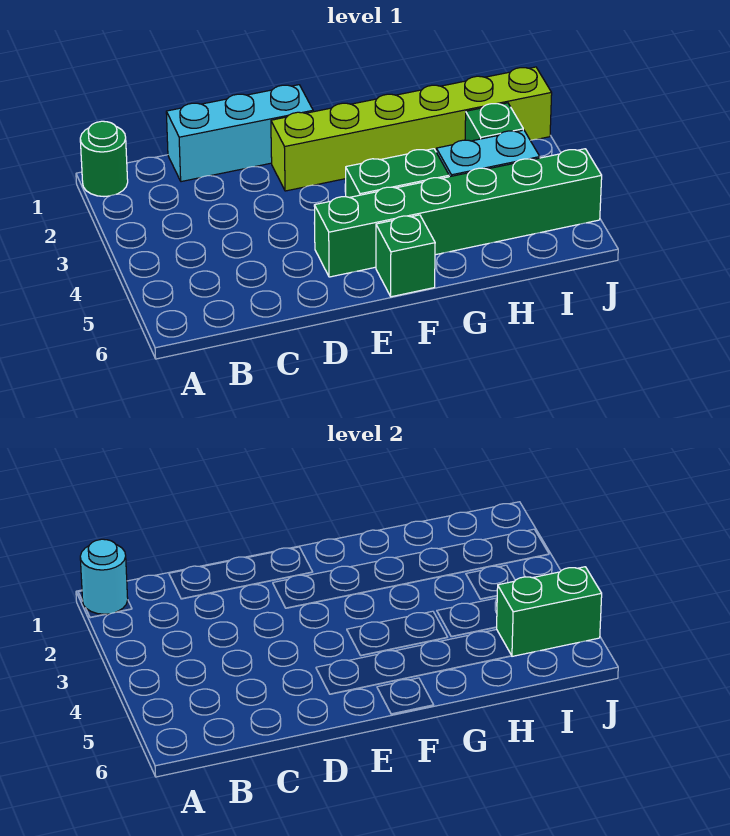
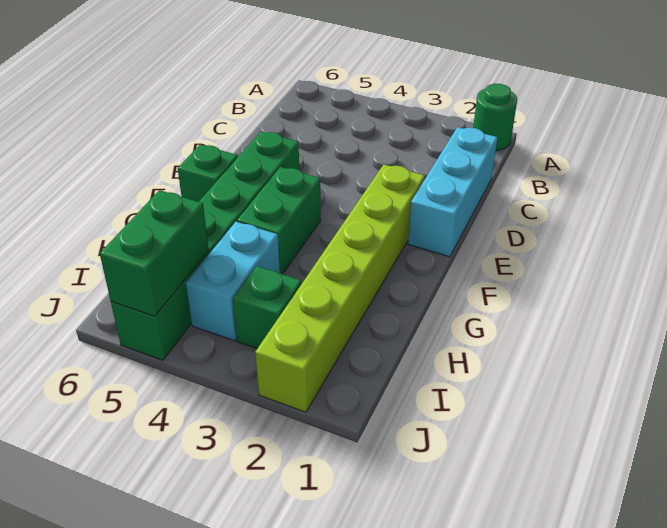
cyan round brick A1 level 2 -> none

